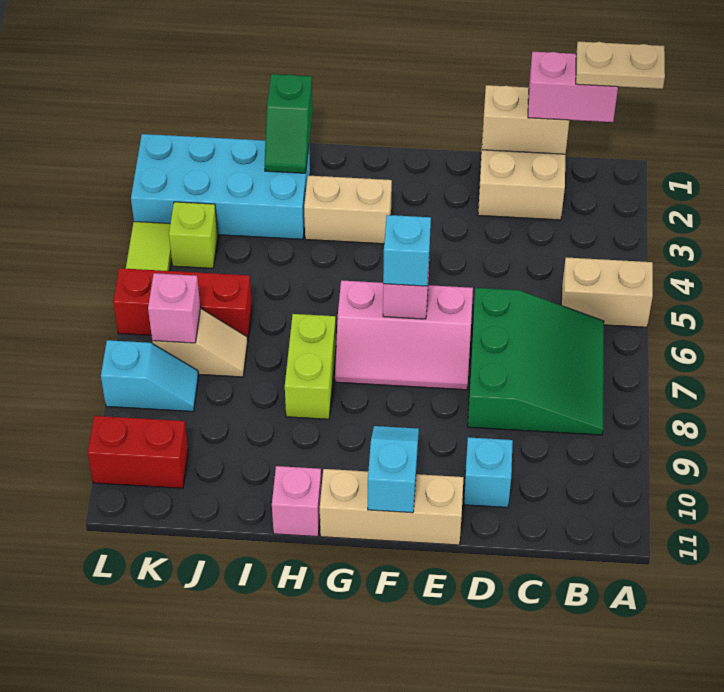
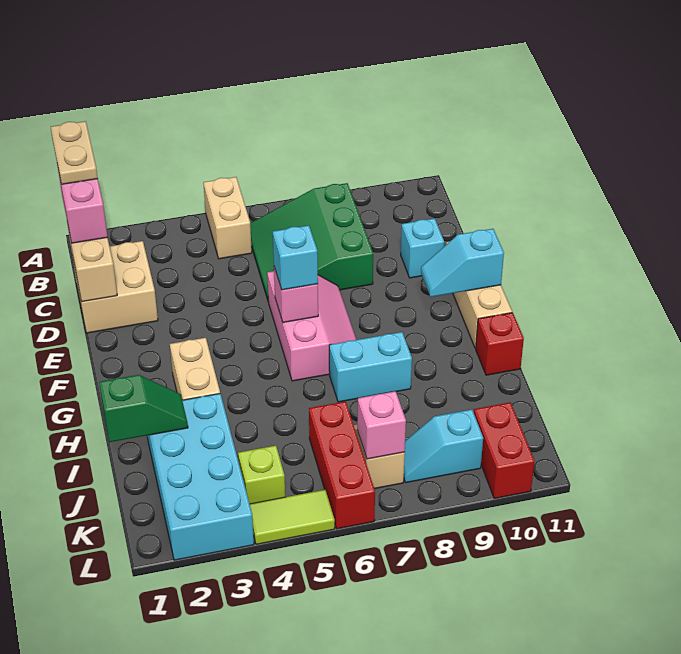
green slope B6:D8 level 1 top D -> green slope B6:D8 level 1 top 8
lime brick H7:H8 level 1 -> cyan brick H7:H8 level 1
pink brick H11 level 1 -> red brick H11 level 1
cyan slope K8:L8 level 1 top L -> cyan slope K8:K9 level 1 top 9

